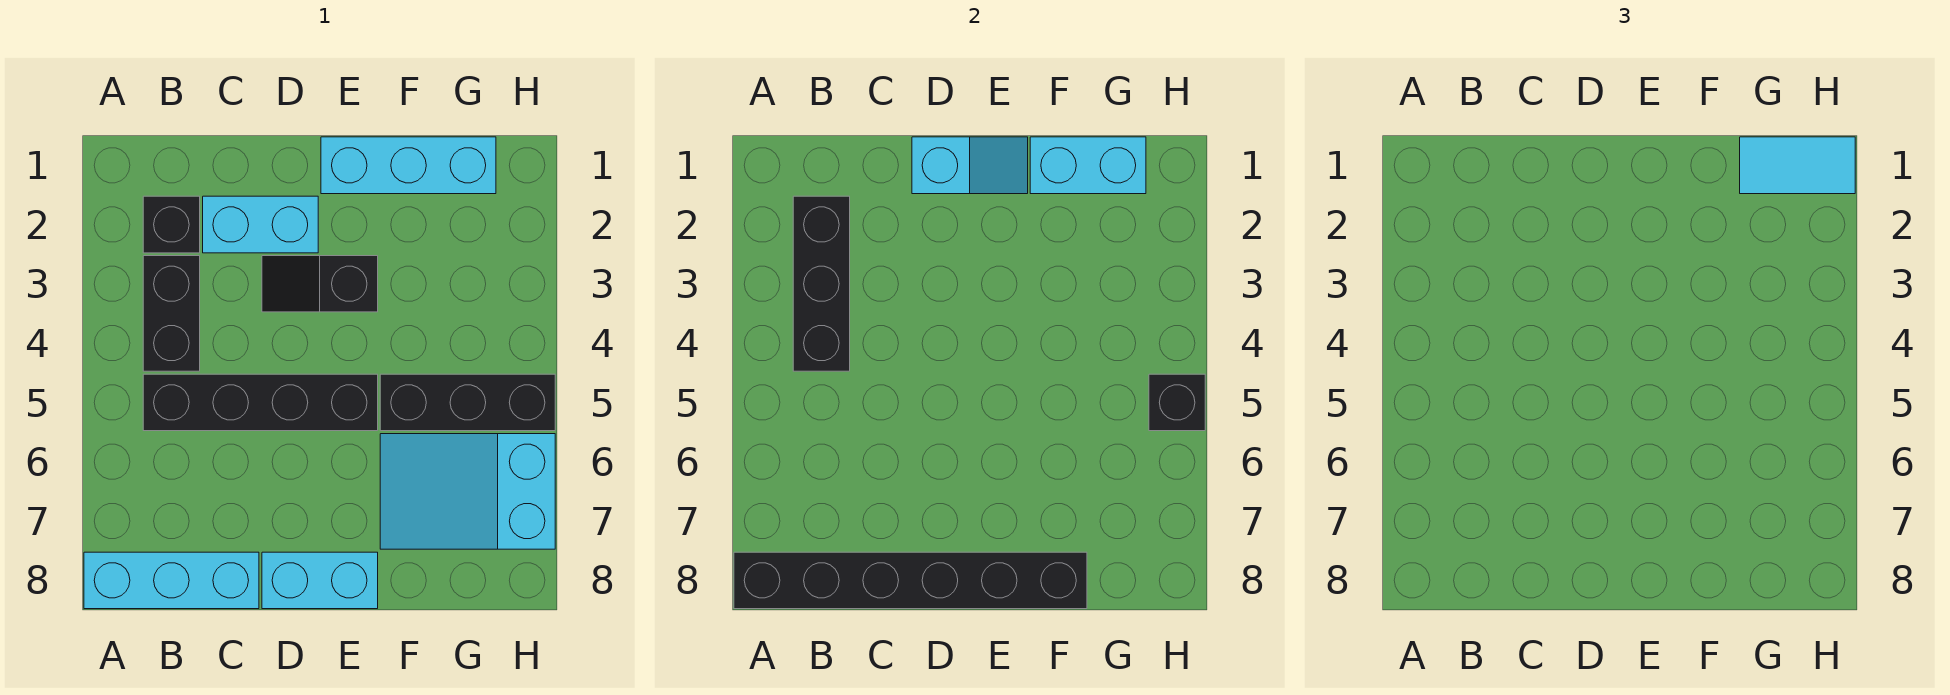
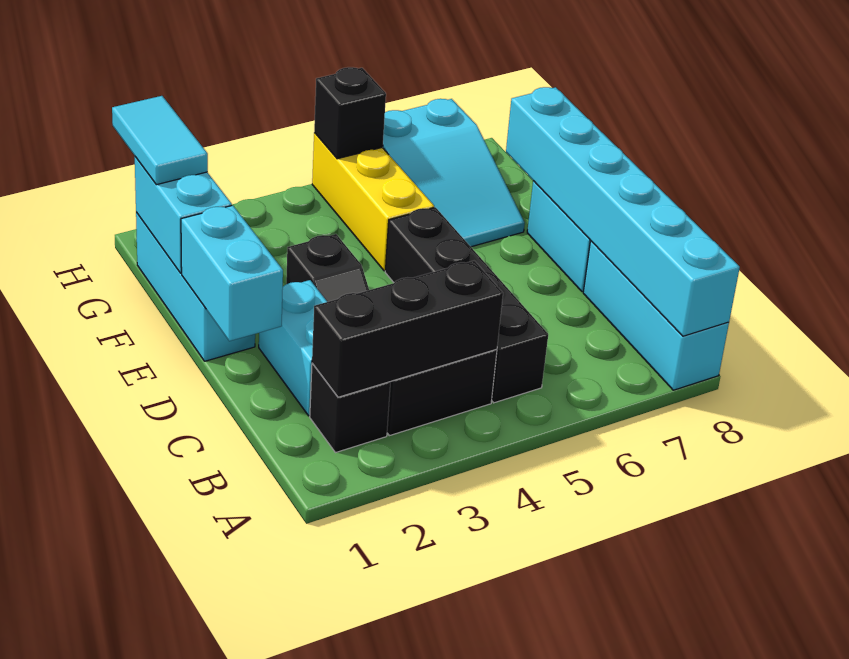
black brick A8:F8 level 2 -> cyan brick A8:F8 level 2
cyan slope D1:E1 level 2 top D -> cyan brick D1:E1 level 2
black brick F5:H5 level 1 -> yellow brick F5:H5 level 1

